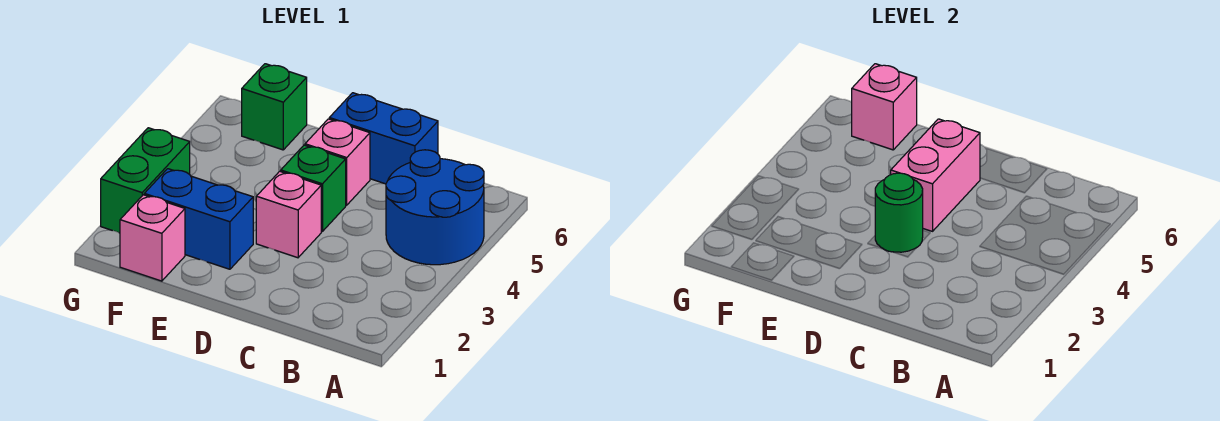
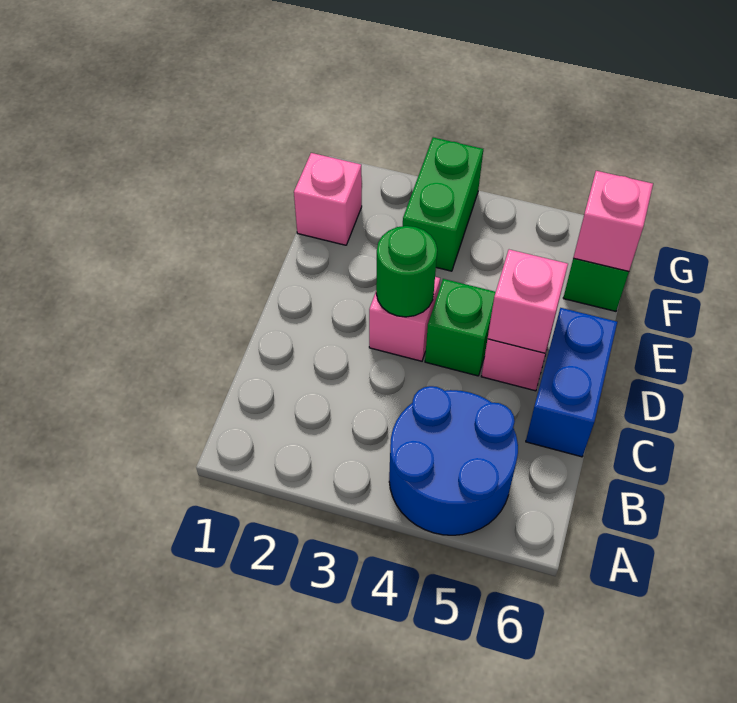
pink brick D4:D5 level 2 -> pink brick D5 level 2
blue brick E2:F2 level 1 -> none
green brick G2:G3 level 1 -> green brick F3:G3 level 1

